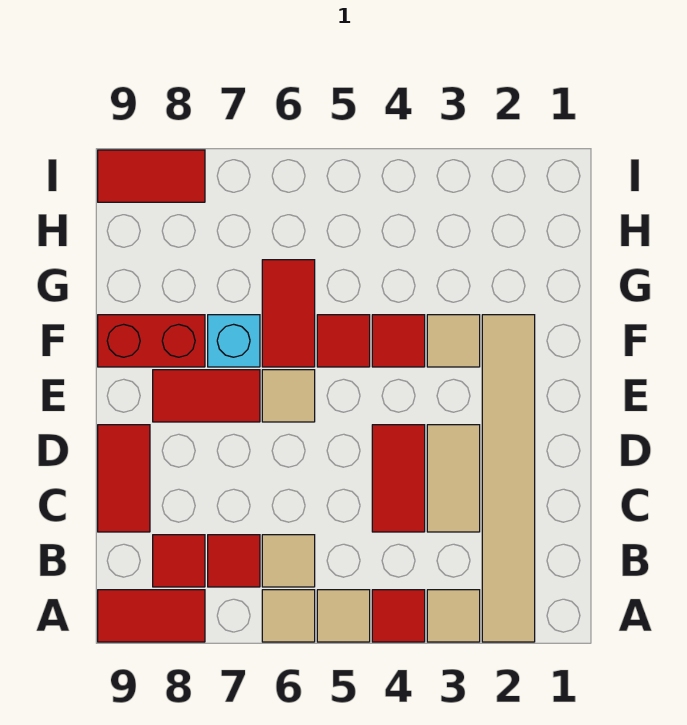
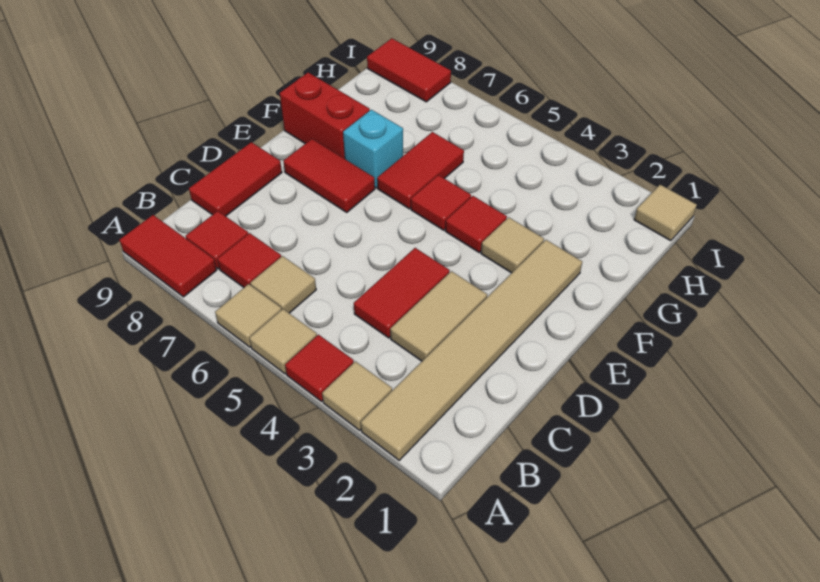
tan tile E6 level 1 -> tan tile I1 level 1

